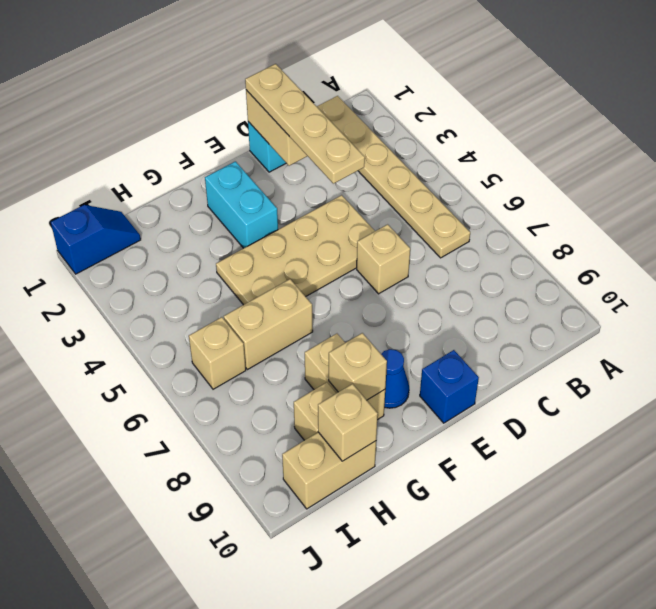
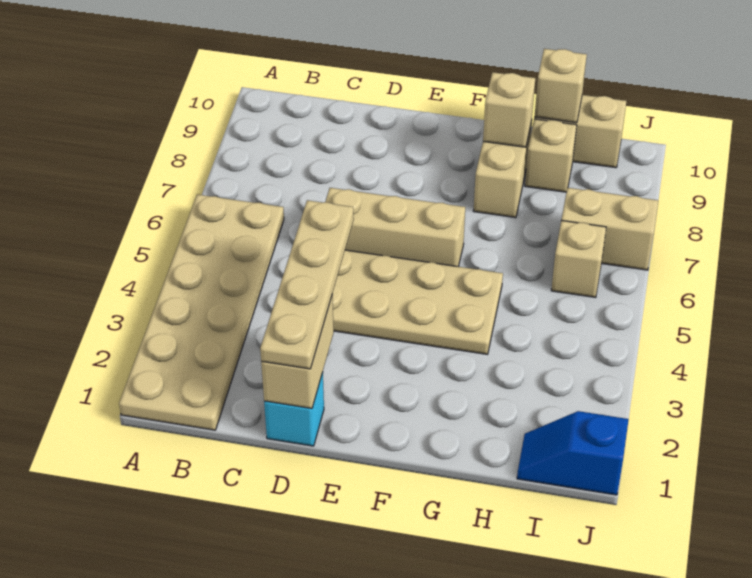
tan plate B1:B6 level 1 -> tan plate A1:B6 level 1
tan brick D6 level 1 -> tan brick D6:F6 level 1
blue brick E10 level 1 -> none
cyan brick F2:F3 level 1 -> none
blue cone F9 level 1 -> none
tan brick G6:H6 level 1 -> tan brick I7:J7 level 1

